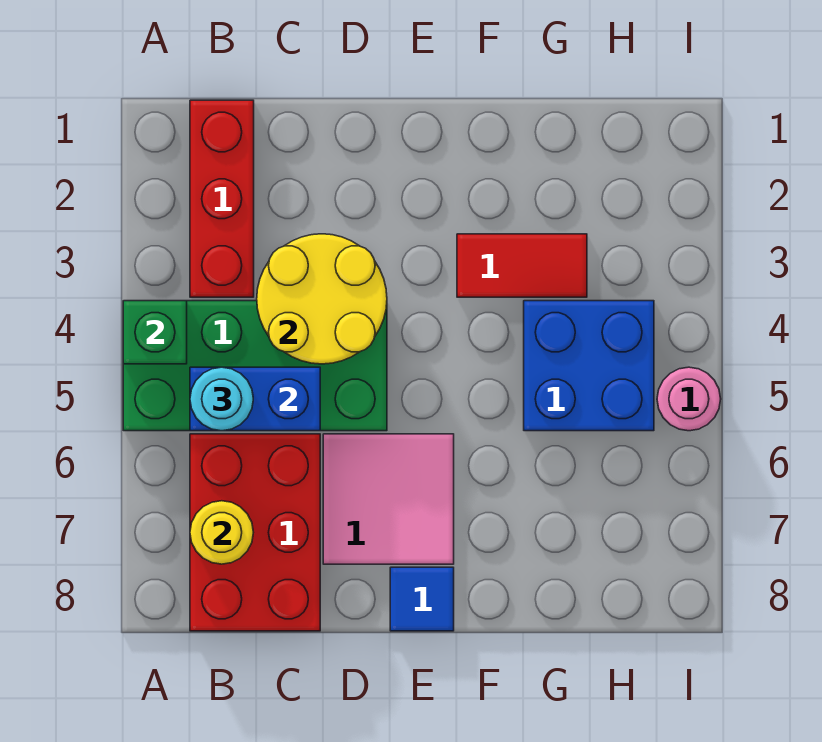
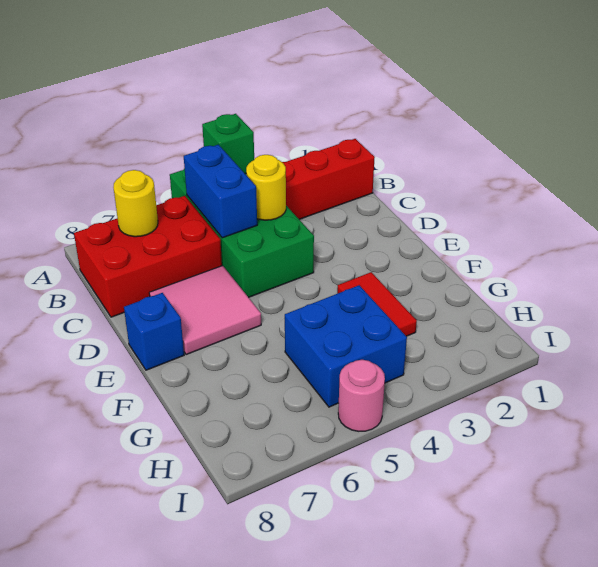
cyan round brick B5 level 3 -> none
yellow round brick C3:D4 level 2 -> yellow round brick C4 level 2
blue tile E8 level 1 -> blue brick E8 level 1

